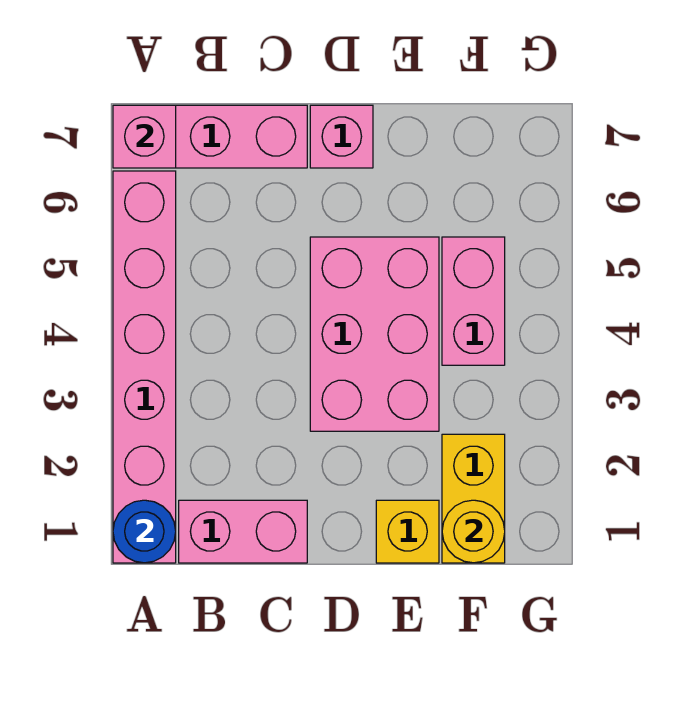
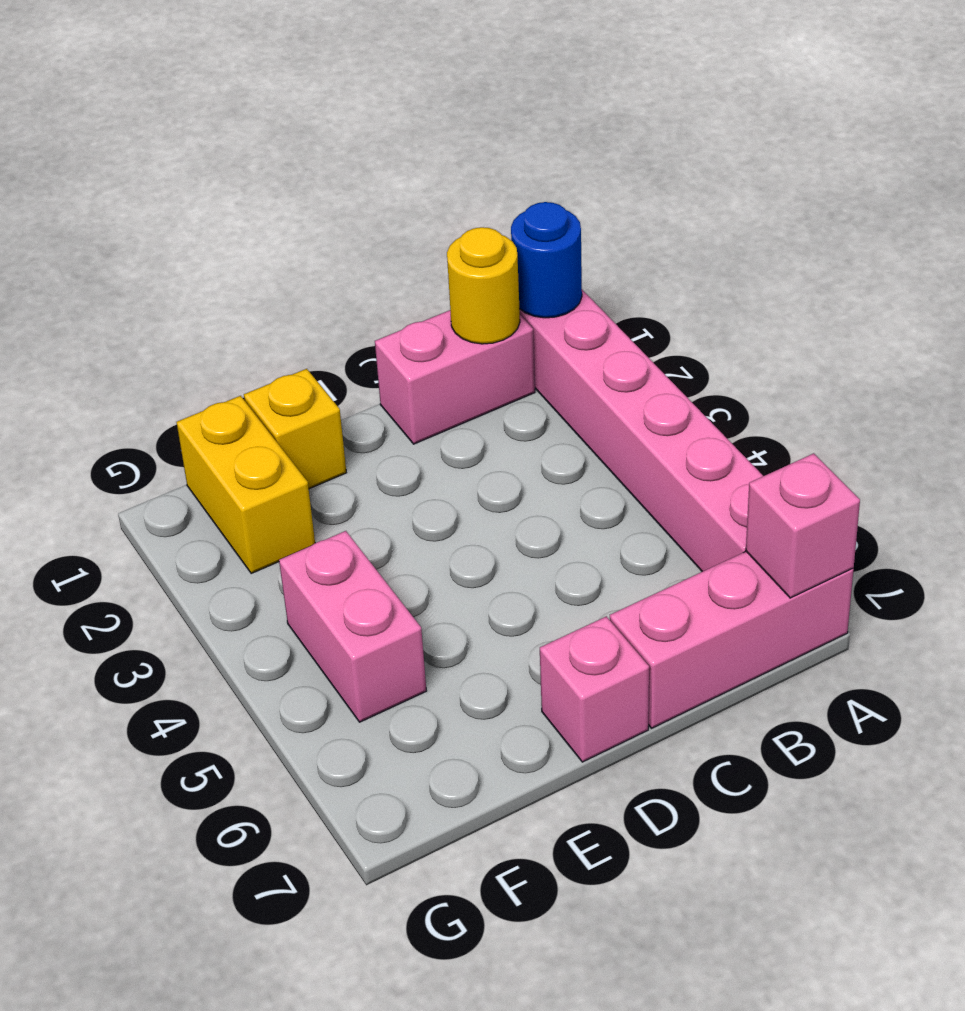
pink brick D3:E5 level 1 -> none
yellow round brick F1 level 2 -> yellow round brick B1 level 2

